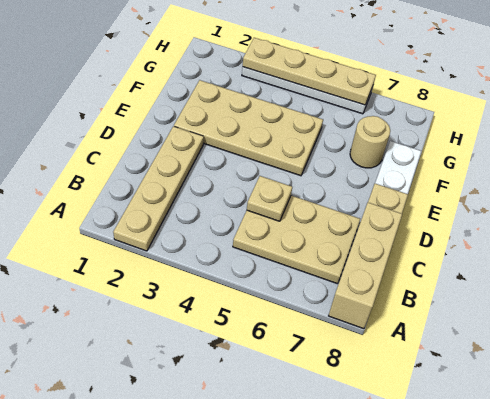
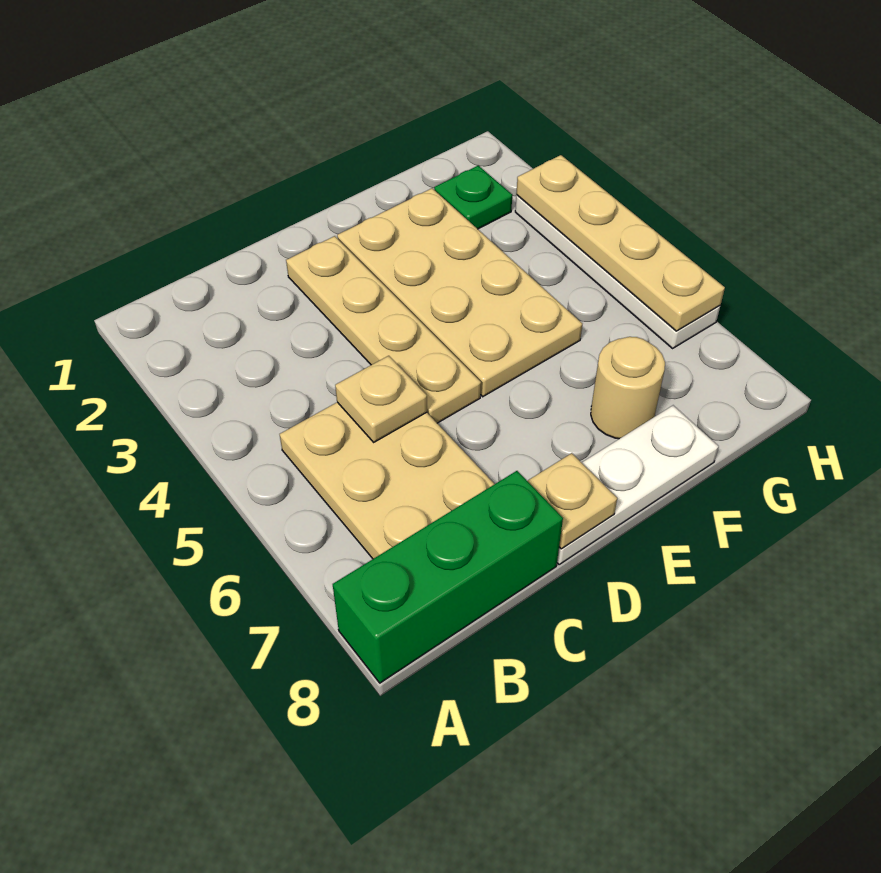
tan plate A2:D2 level 1 -> tan plate D2:D5 level 1
tan brick A8:C8 level 1 -> green brick A8:C8 level 1
none -> green plate G2 level 1

